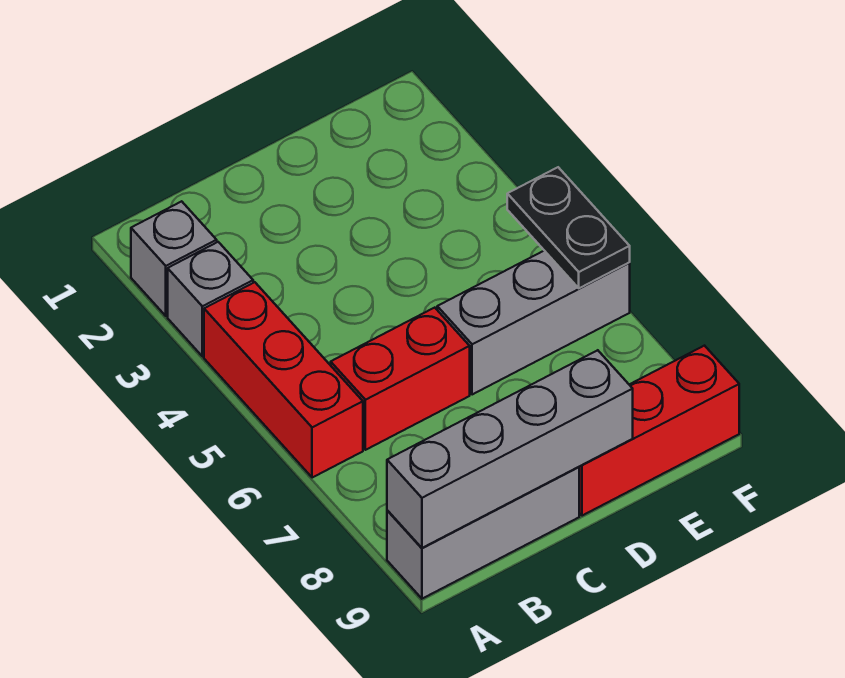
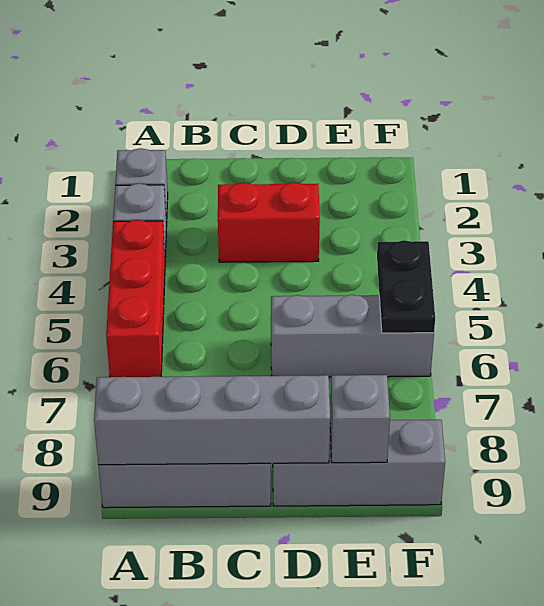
red brick B6:C6 level 1 -> red brick C3:D3 level 1
red brick D9:F9 level 1 -> grey brick D9:F9 level 1
none -> grey brick E9 level 2

